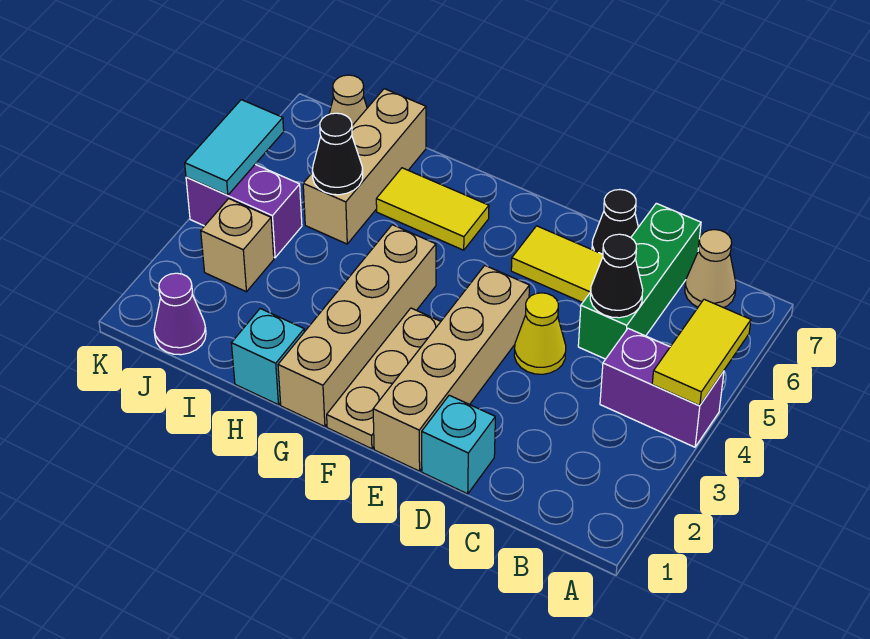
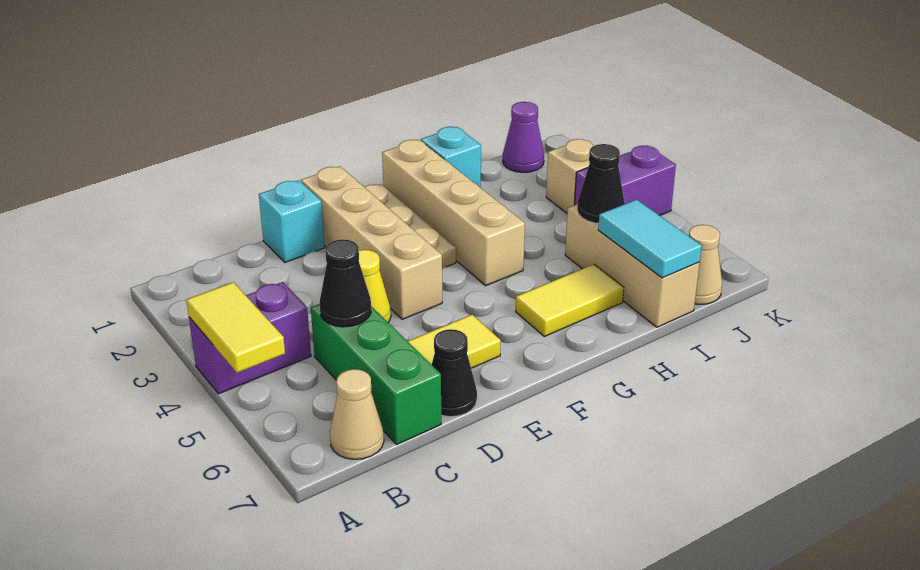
cyan tile K4:K5 level 2 -> cyan tile I6:I7 level 2

